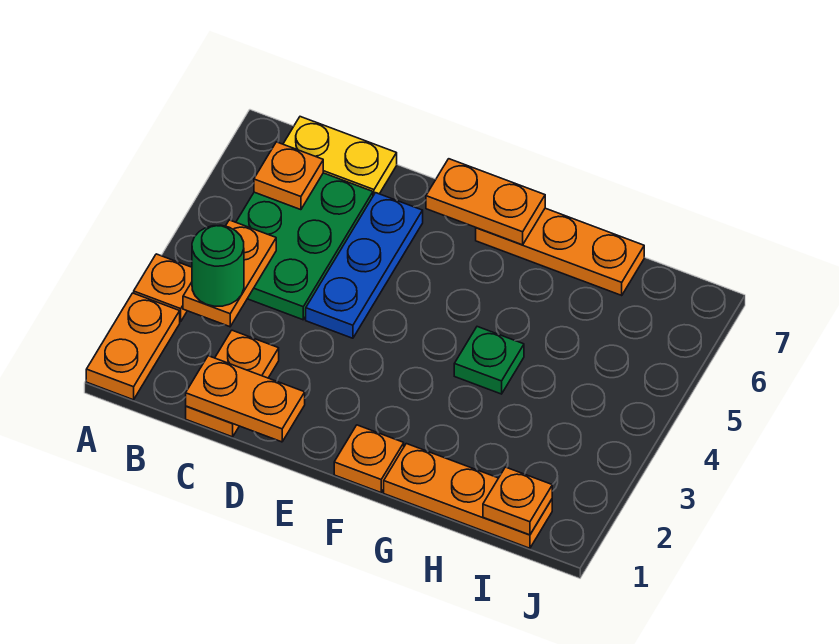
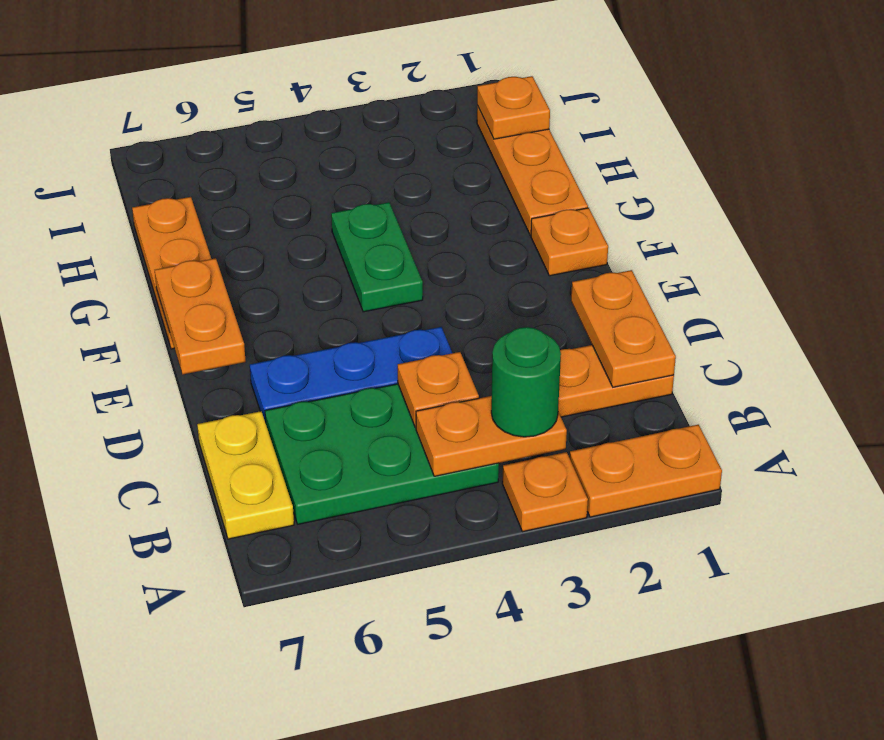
orange plate B6 level 2 -> orange plate C4 level 2
green plate G4 level 1 -> green plate F4:G4 level 1

